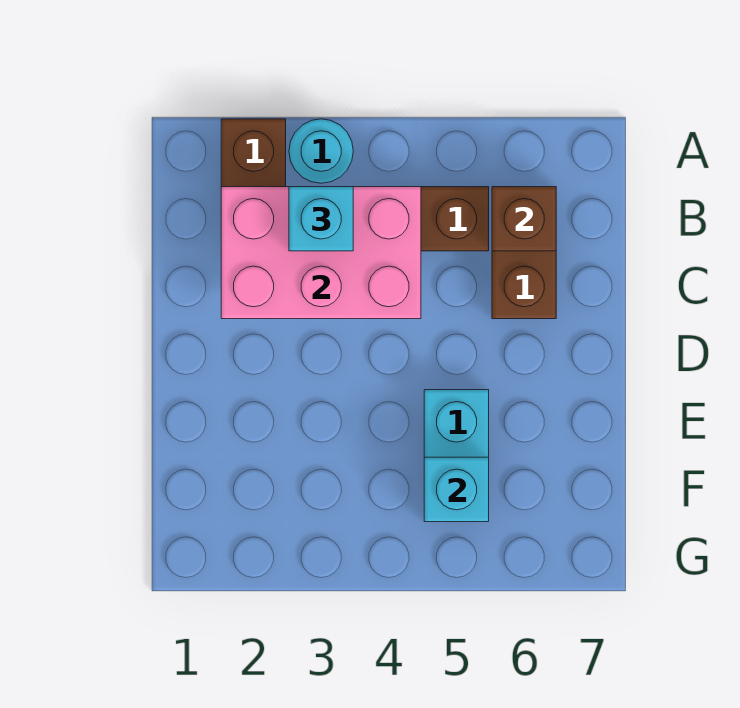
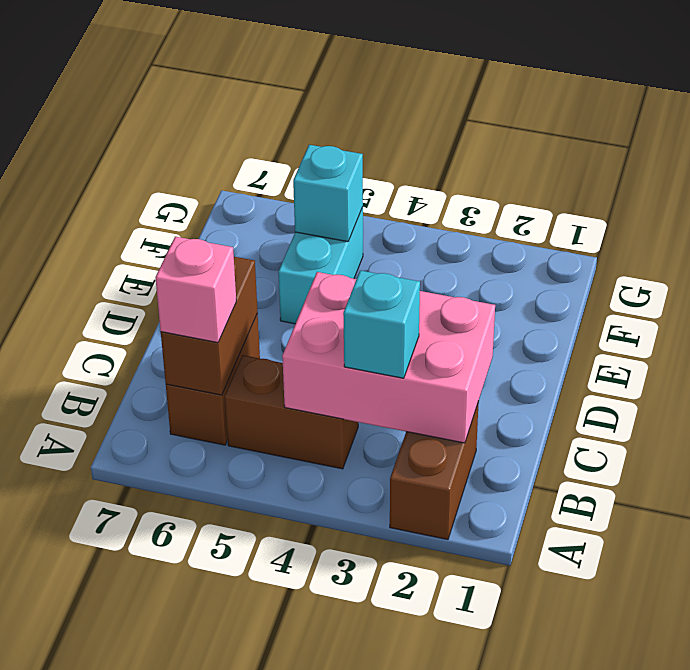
cyan round brick A3 level 1 -> none
brown brick B6 level 2 -> brown brick B6:C6 level 2
none -> pink brick B6 level 3

